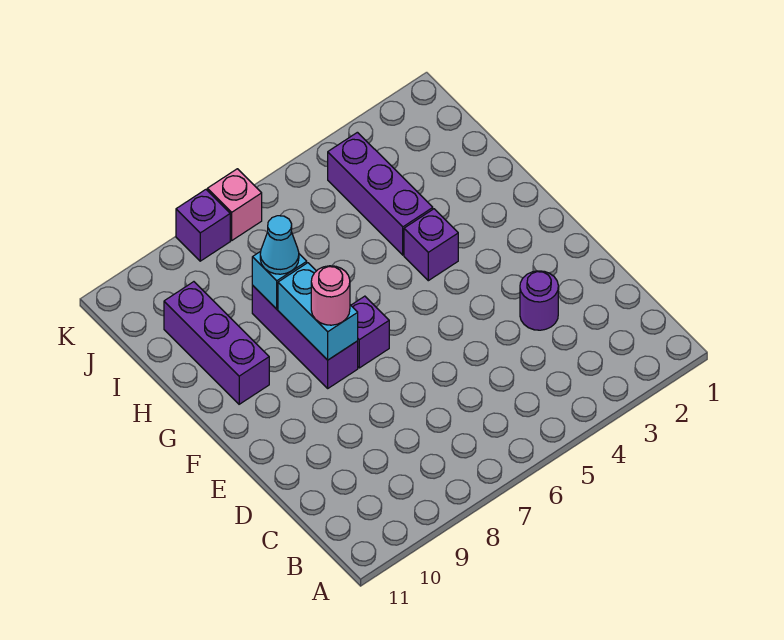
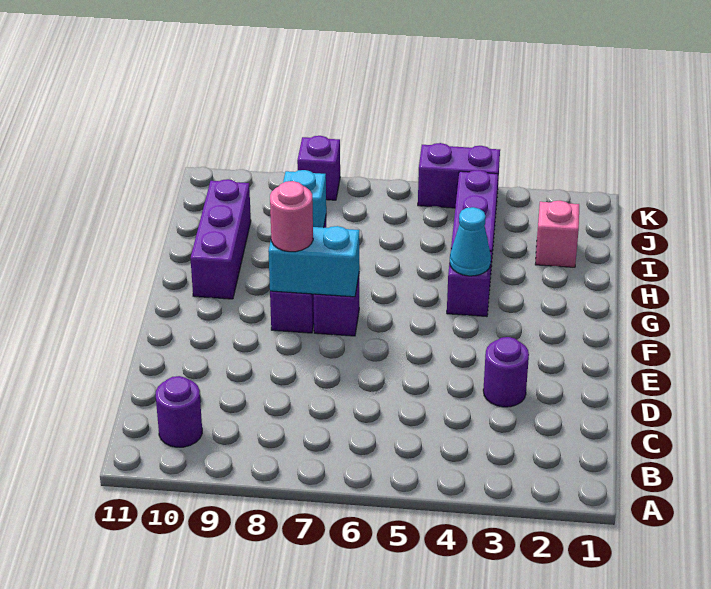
none -> purple round brick B10 level 1
cyan brick F8:G8 level 2 -> cyan brick F7:F8 level 2
cyan cone H8 level 3 -> cyan cone G4 level 2
none -> purple brick K4:K5 level 1
pink brick K7 level 1 -> pink brick I2 level 1

